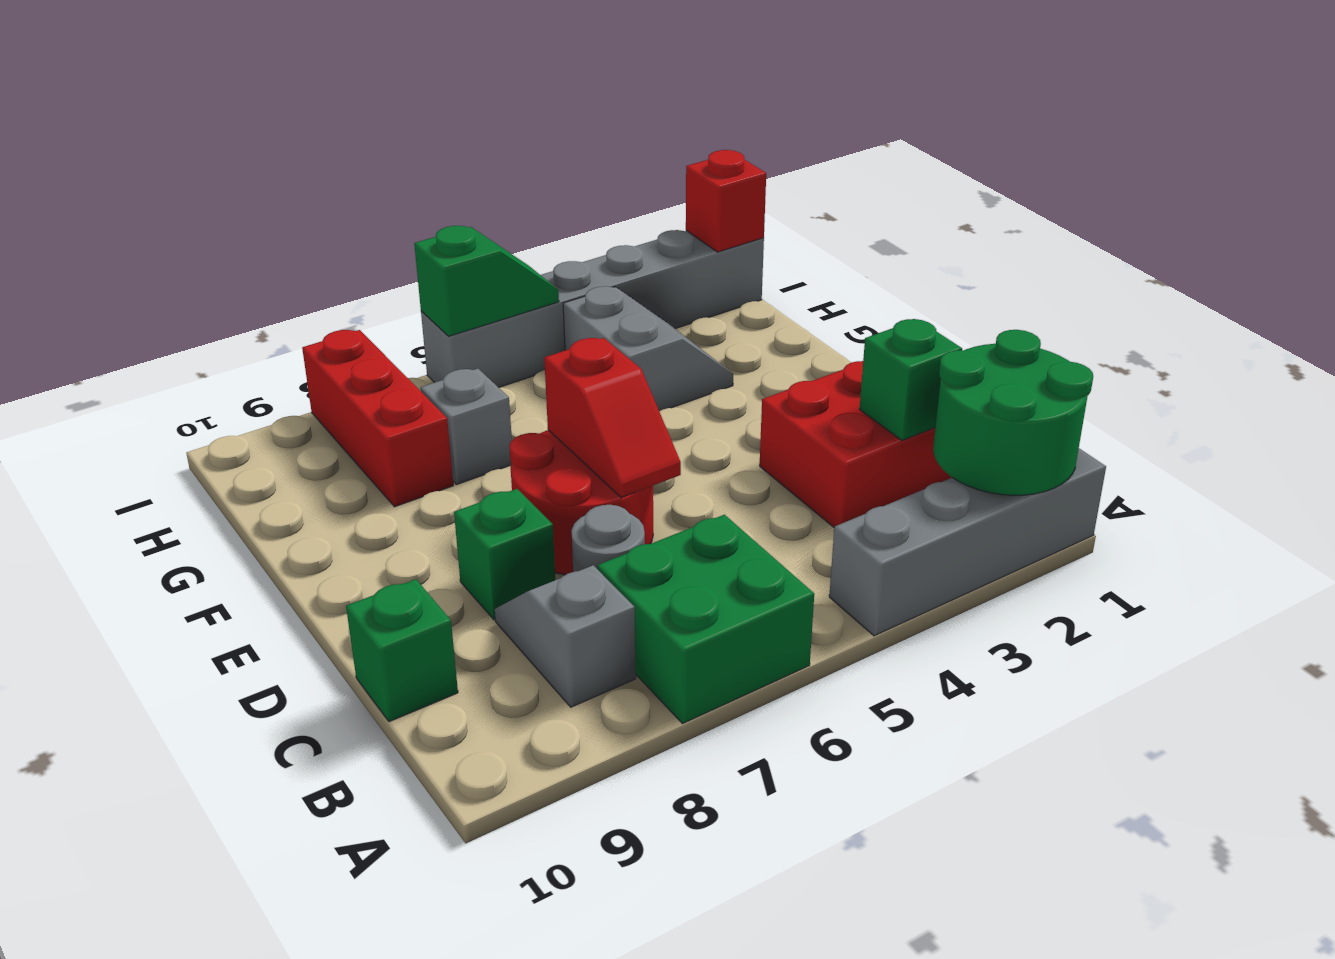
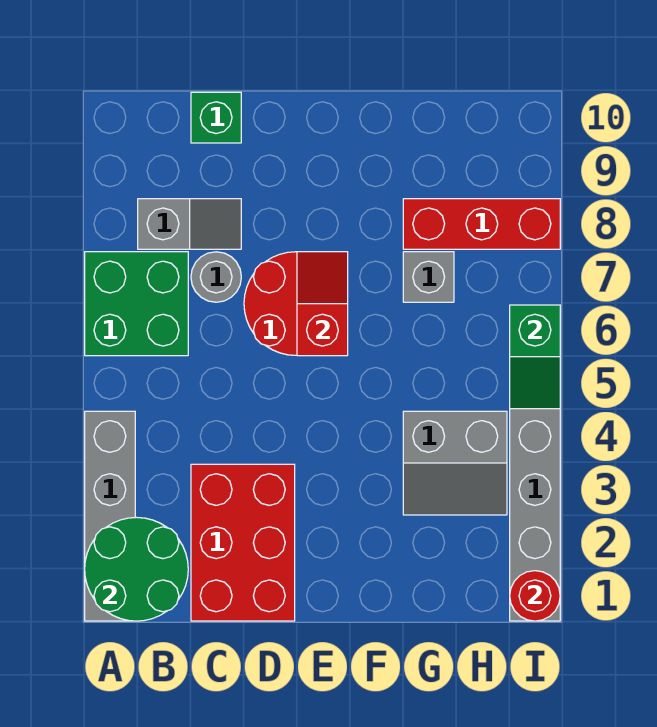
green brick C2 level 2 -> none
red slope D6:E6 level 2 top E -> red slope E6:E7 level 2 top 6
green brick D8 level 1 -> none
red brick I1 level 2 -> red round brick I1 level 2

